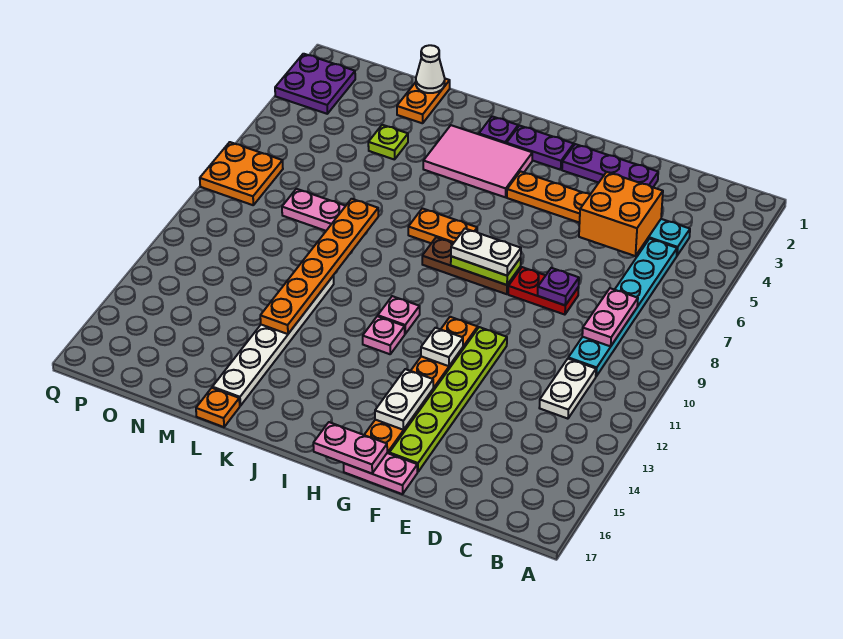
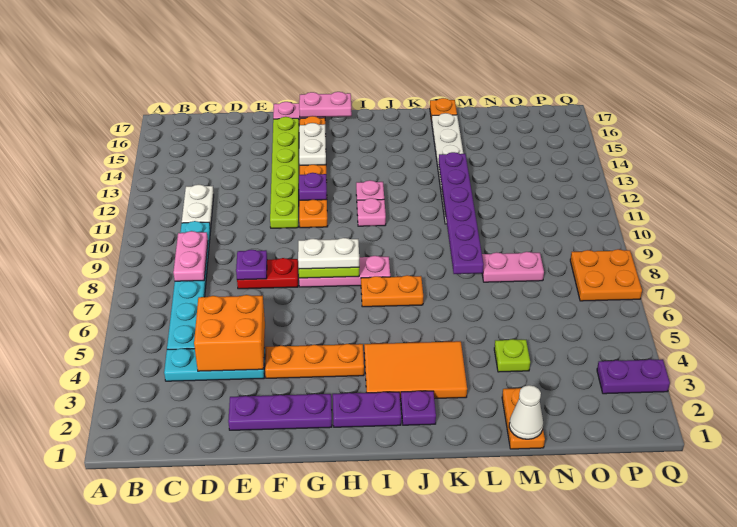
brown plate G8:I8 level 1 -> pink plate G8:I8 level 1
white plate G12 level 2 -> purple plate G12 level 2
pink tile I3:K4 level 1 -> orange tile I3:K4 level 1
orange plate L8:L13 level 2 -> purple plate L8:L13 level 2
purple plate P2:Q3 level 1 -> purple plate P3:Q3 level 1

